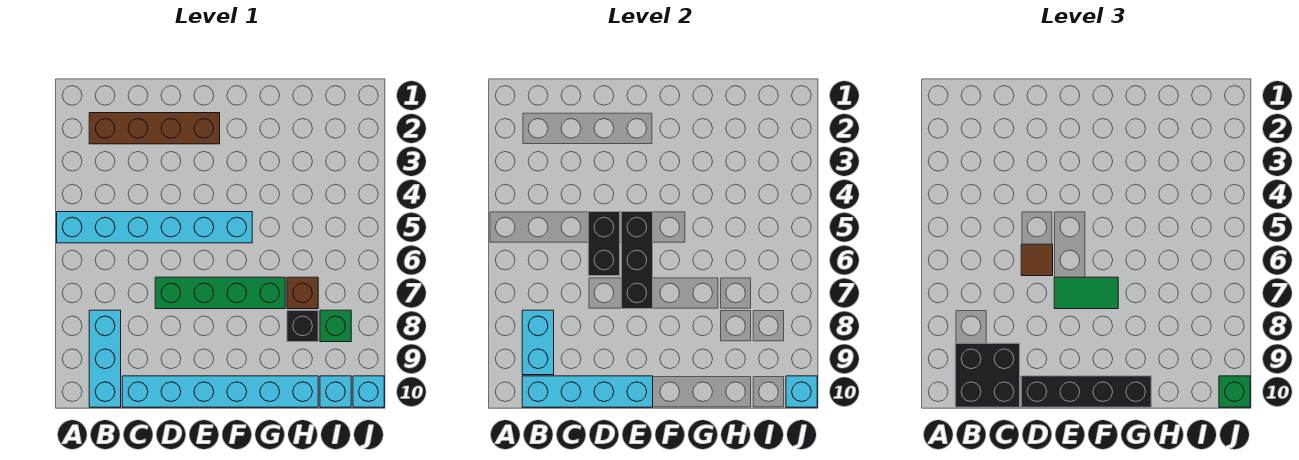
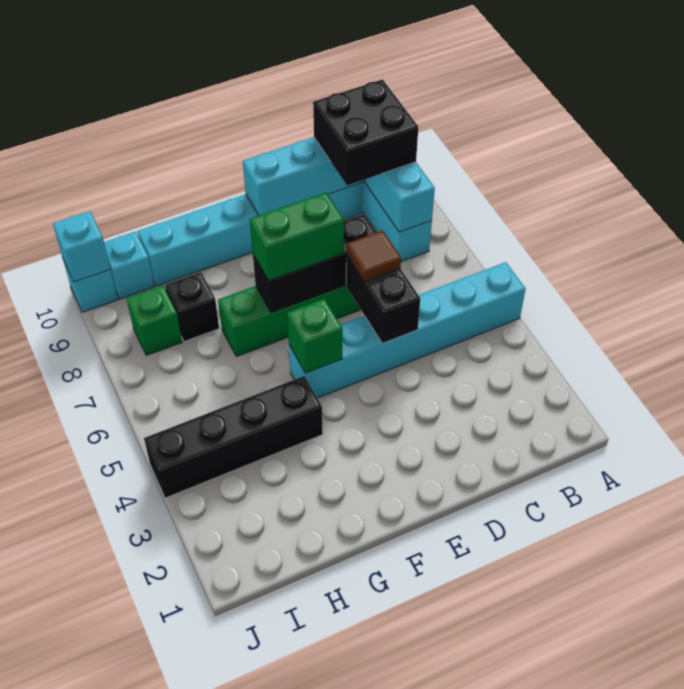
brown brick B2:E2 level 1 -> none
black brick D10:G10 level 3 -> black brick G4:J4 level 1
black brick E5:E7 level 2 -> black brick D7:F7 level 2
green tile E7:F7 level 3 -> green brick E7:F7 level 3
brown brick H7 level 1 -> none
green brick J10 level 3 -> green brick F5 level 2

